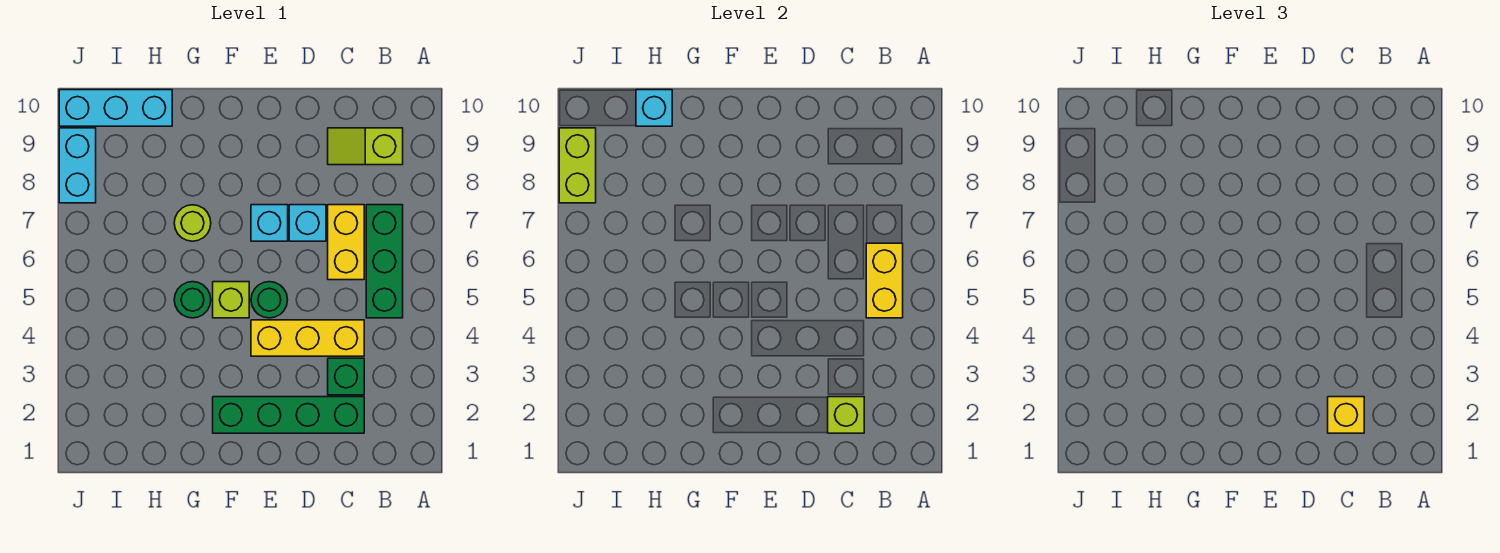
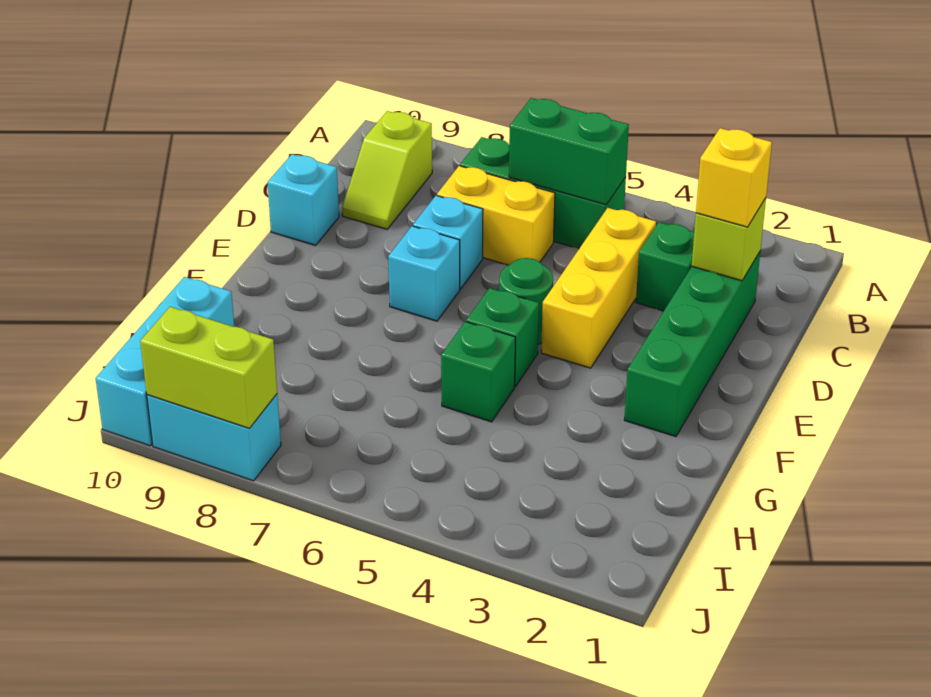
yellow brick B5:B6 level 2 -> green brick B5:B6 level 2
lime brick F5 level 1 -> green brick F5 level 1
green round brick G5 level 1 -> green brick G5 level 1
lime round brick G7 level 1 -> none
cyan brick H10 level 2 -> cyan brick D10 level 1

